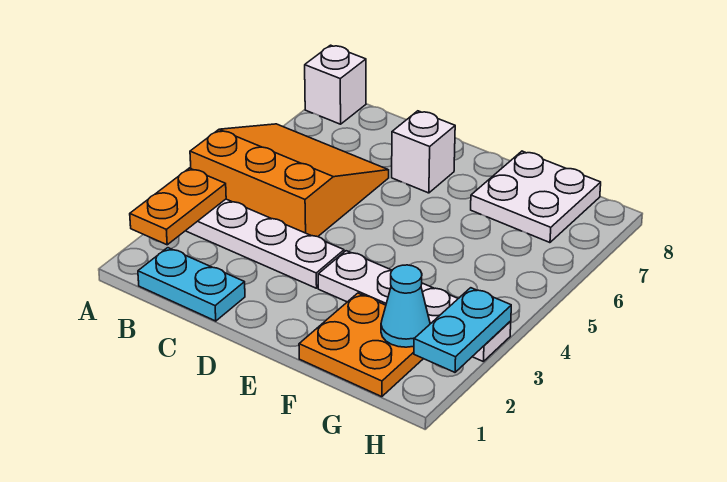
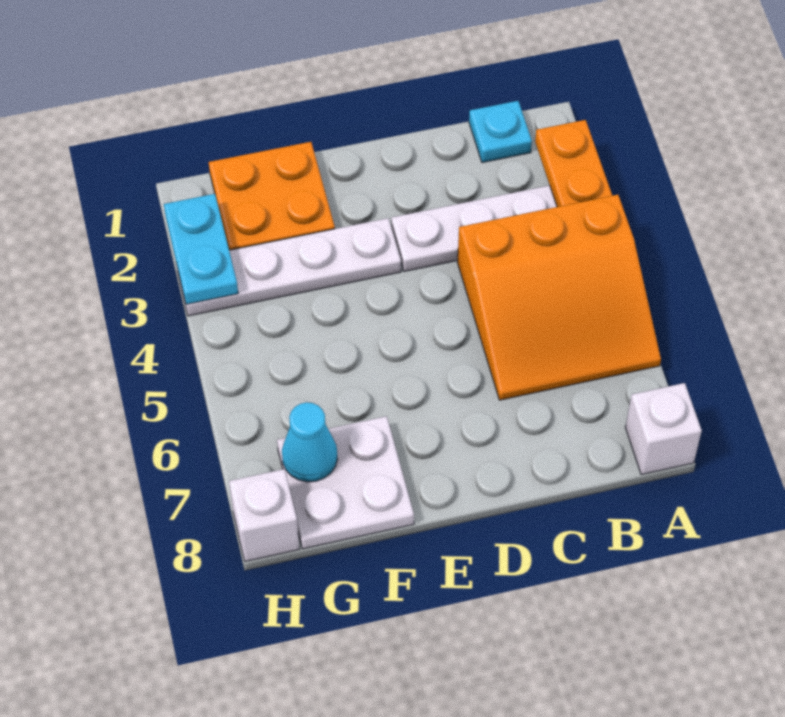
cyan plate B1:C1 level 1 -> cyan plate B1 level 1
white brick D7 level 1 -> white brick H8 level 1
cyan cone G2 level 2 -> cyan cone G7 level 2

